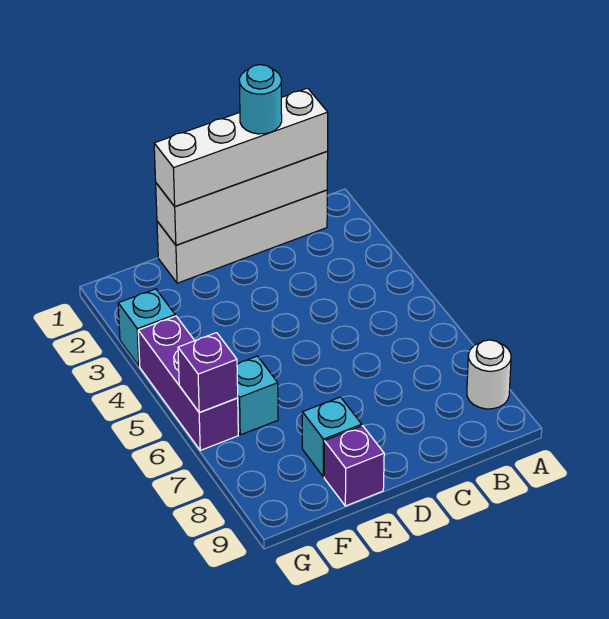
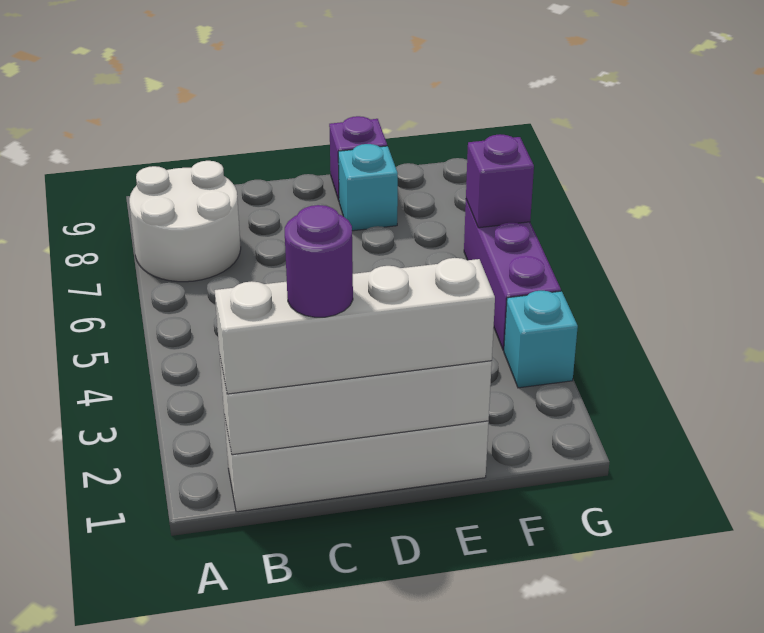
white round brick A8 level 1 -> white round brick A7:B8 level 1
cyan round brick C1 level 4 -> purple round brick C1 level 4
cyan brick F6 level 1 -> none

